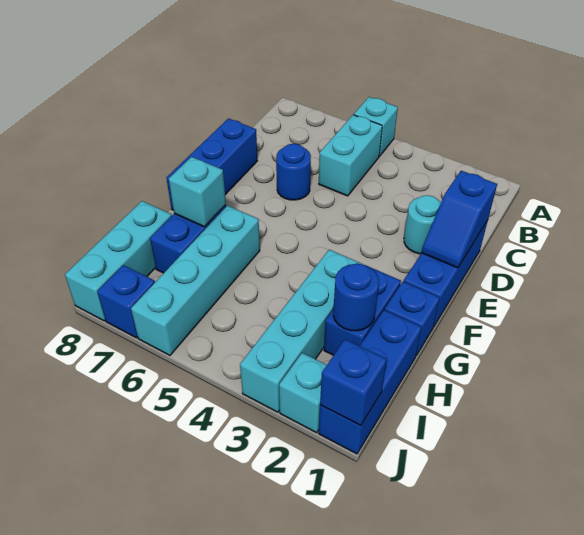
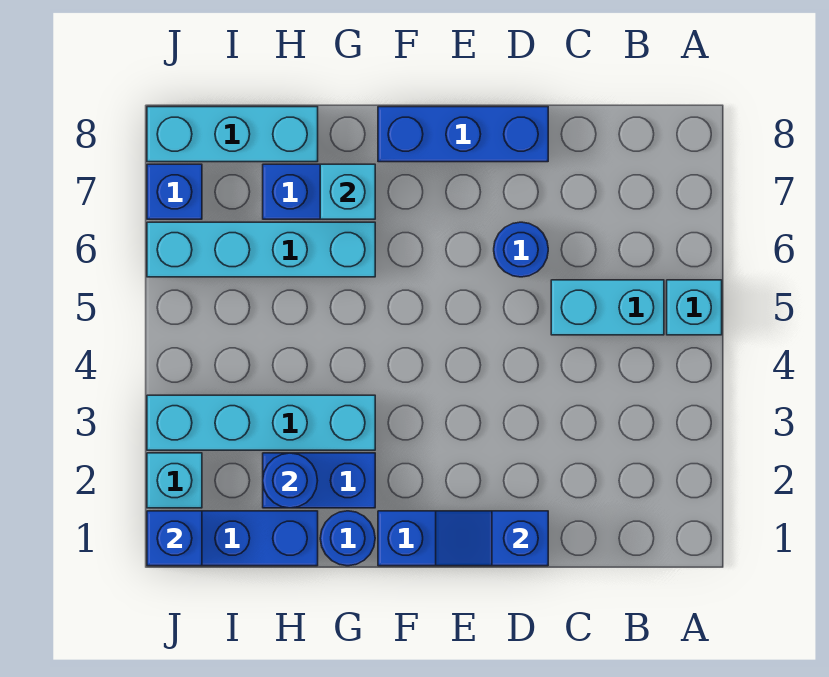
cyan round brick D2 level 1 -> none
blue brick G1 level 1 -> blue round brick G1 level 1

